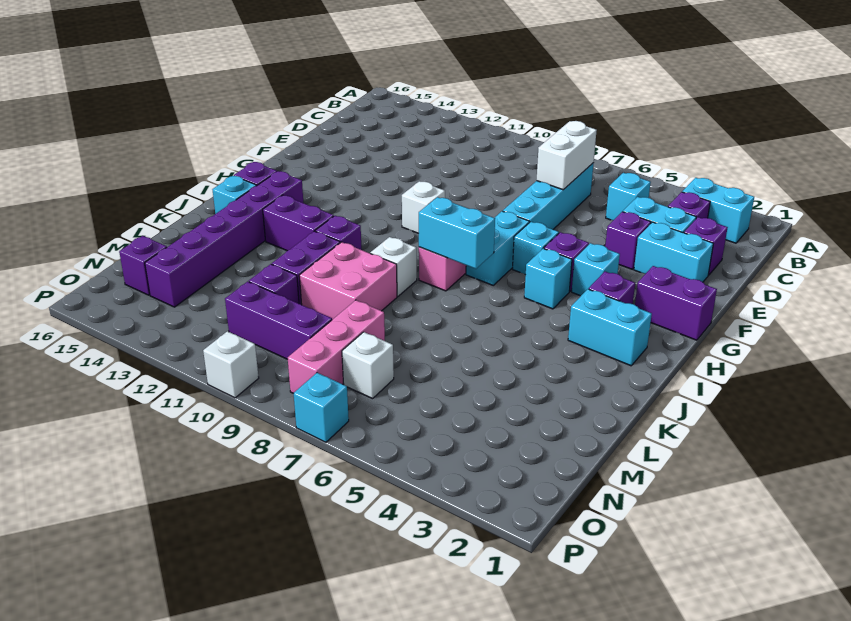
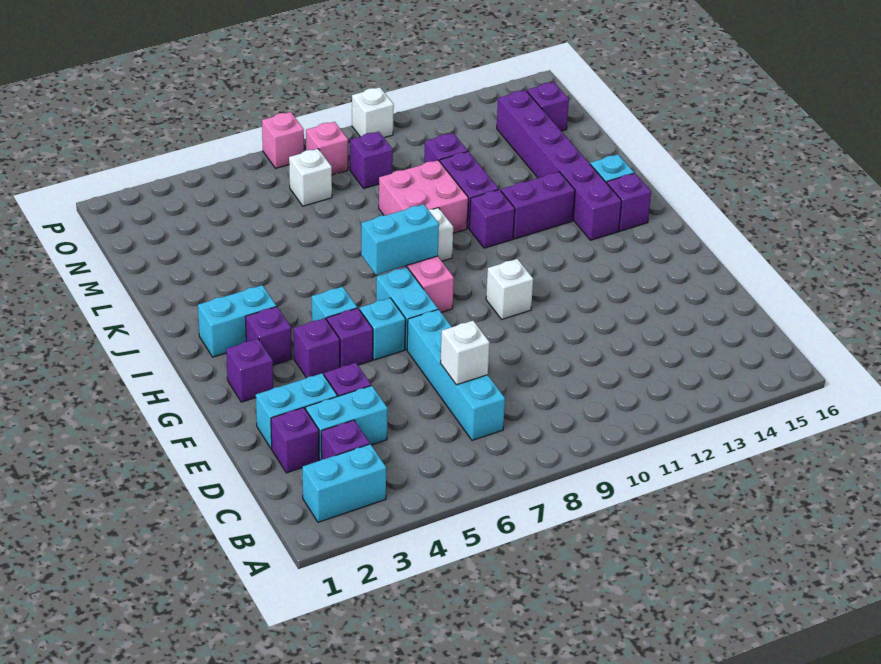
cyan brick C5 level 1 -> none
white brick C7:D7 level 2 -> white brick D7 level 2
purple brick G1:G2 level 1 -> purple brick G2 level 1
cyan brick G4 level 1 -> purple brick G4 level 1
pink brick M8:O8 level 1 -> pink brick O8 level 1
purple brick N9:N11 level 1 -> purple brick N9 level 1
cyan brick P7 level 1 -> pink brick P7 level 1

